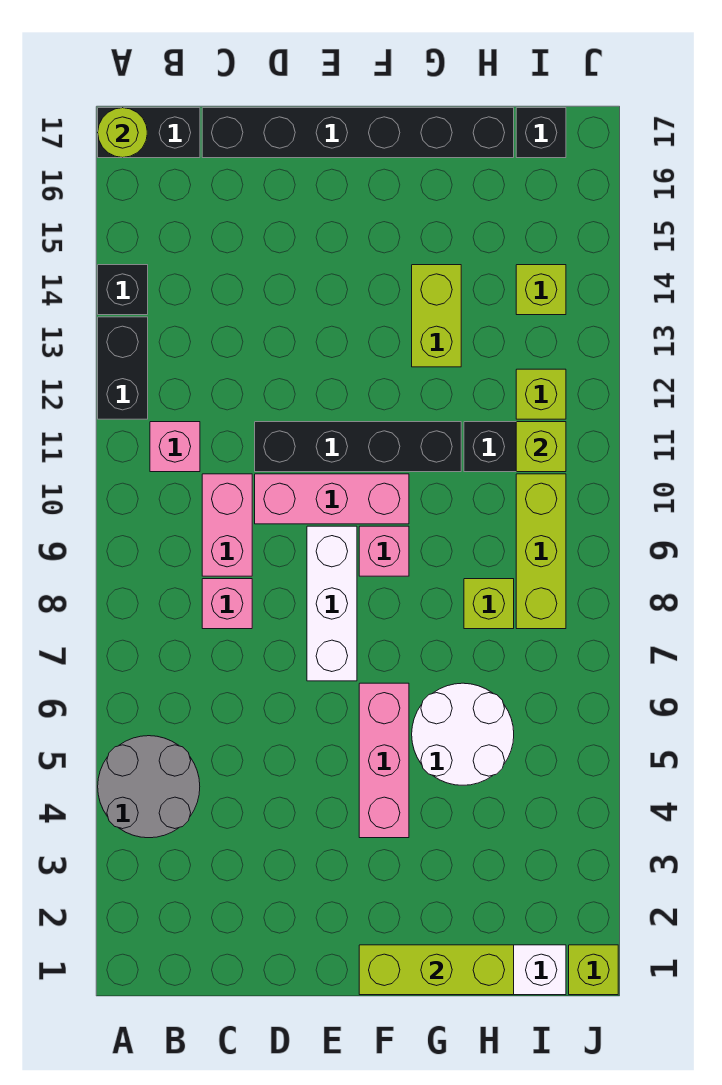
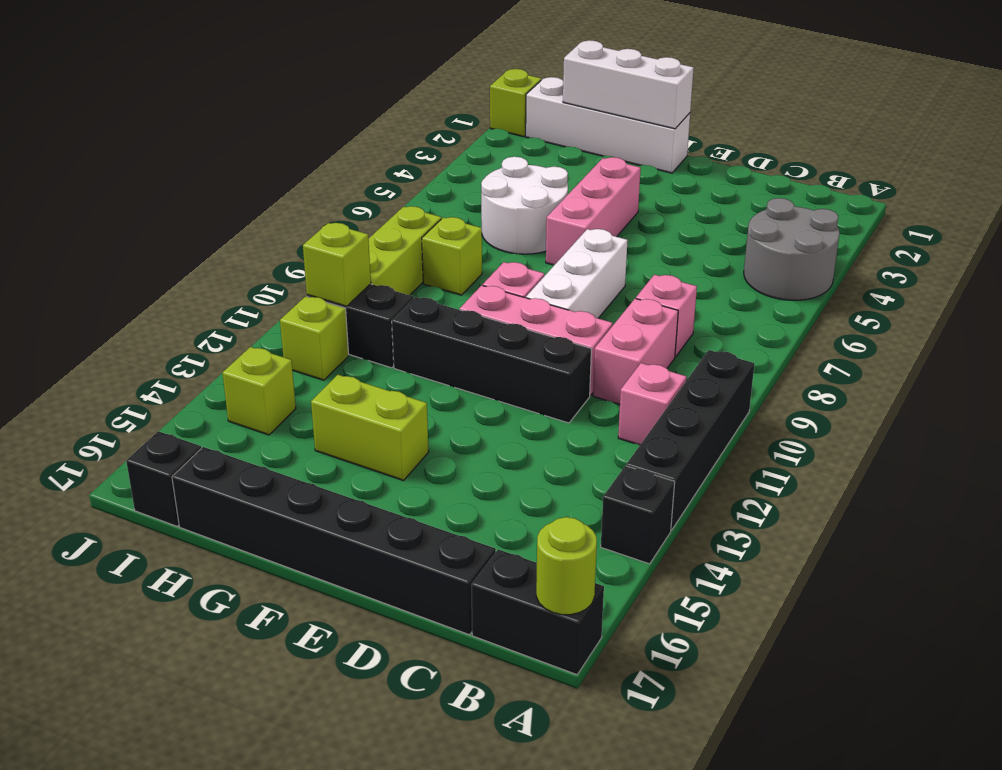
black brick A12:A13 level 1 -> black brick A10:A13 level 1
lime brick F1:H1 level 2 -> white brick F1:H1 level 2
lime brick G13:G14 level 1 -> lime brick F14:G14 level 1

